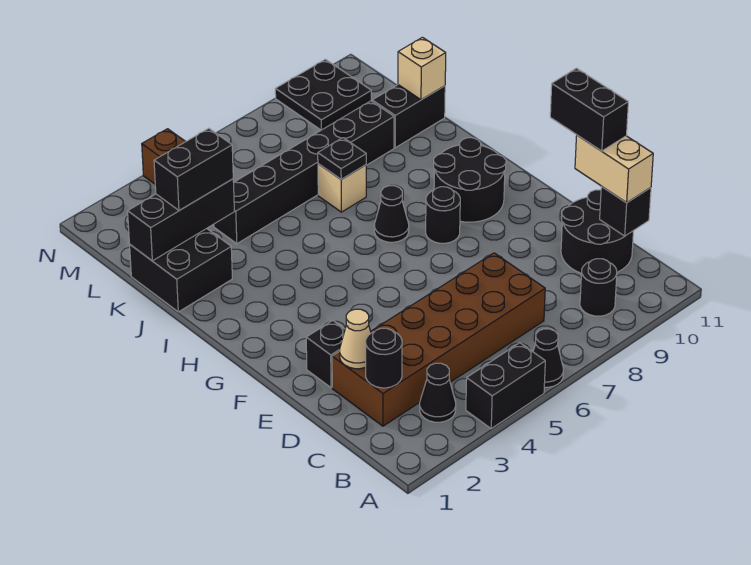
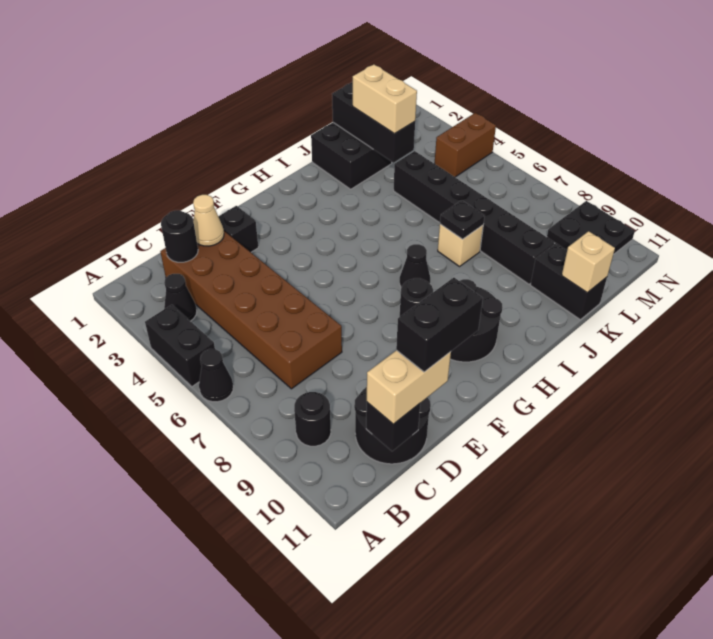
black brick K2:K3 level 3 -> tan brick K2:K3 level 3

